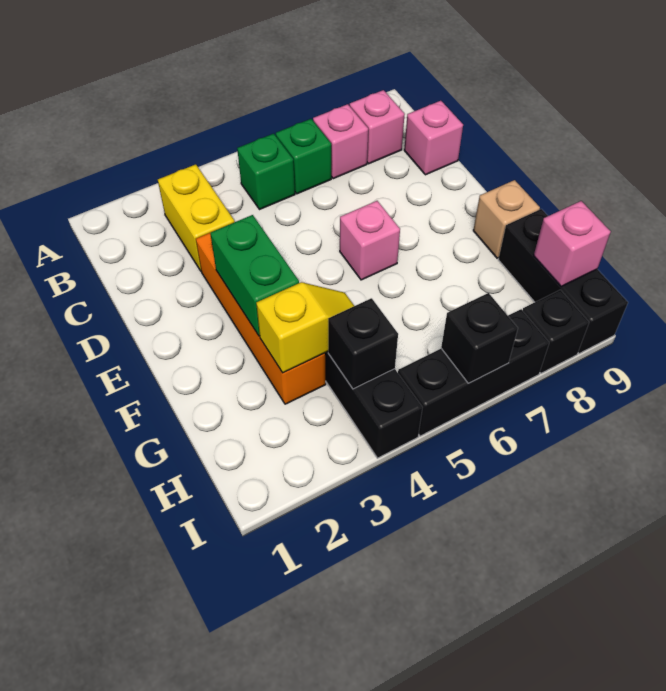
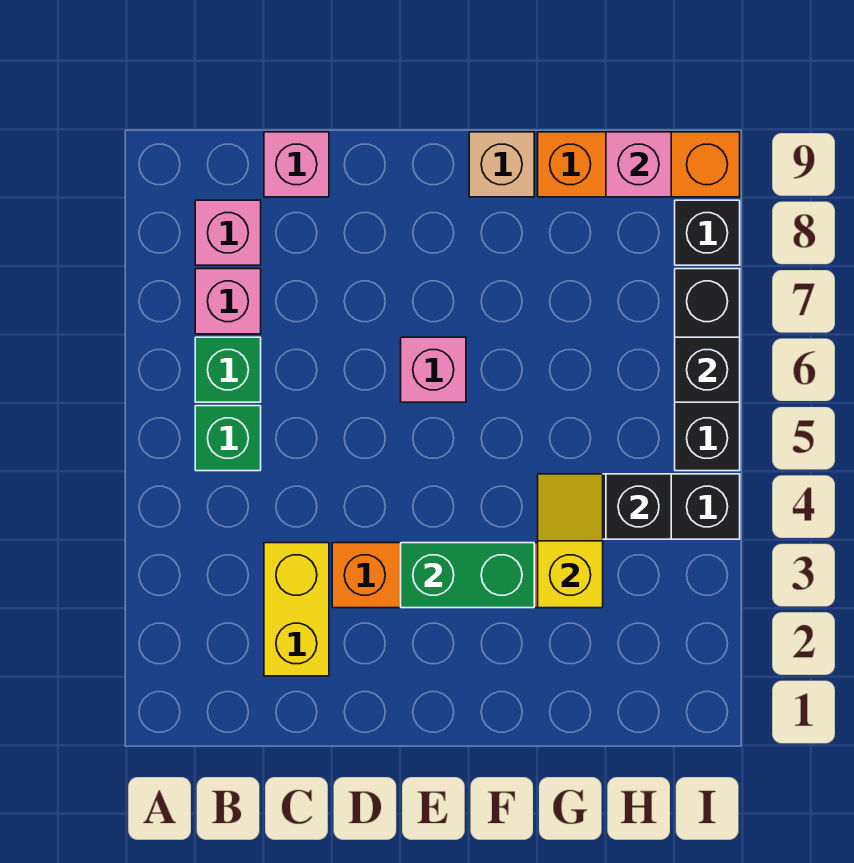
yellow brick B3:C3 level 1 -> yellow brick C2:C3 level 1
black brick G9:I9 level 1 -> orange brick G9:I9 level 1

